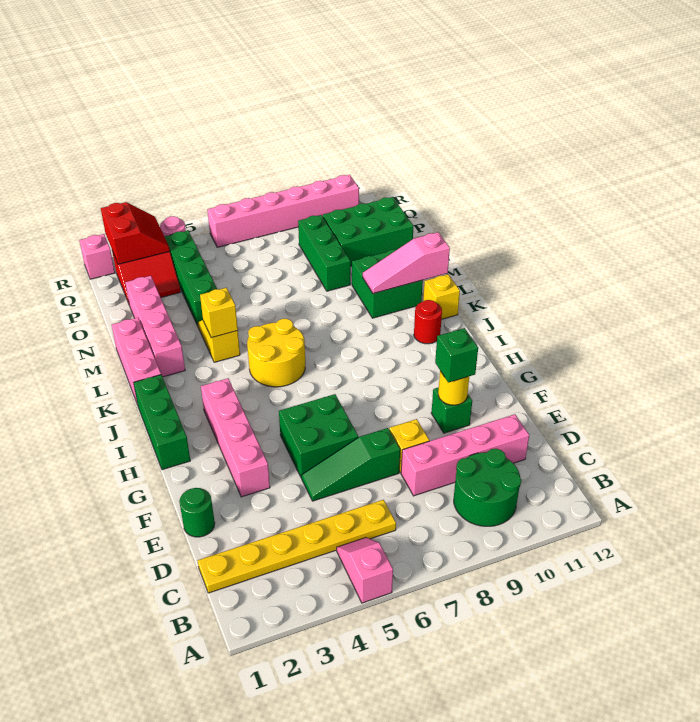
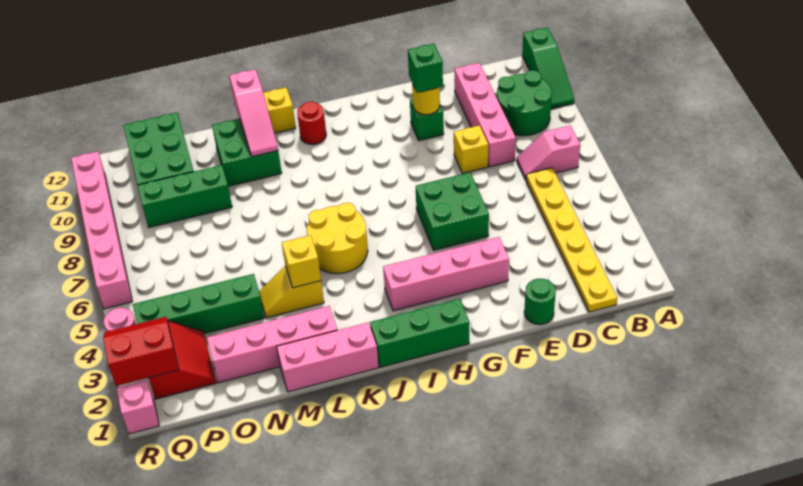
pink slope A5:B5 level 1 top A -> pink slope B7:C7 level 1 top B
green slope E5:E7 level 1 top 7 -> green slope A10:A12 level 1 top 12

